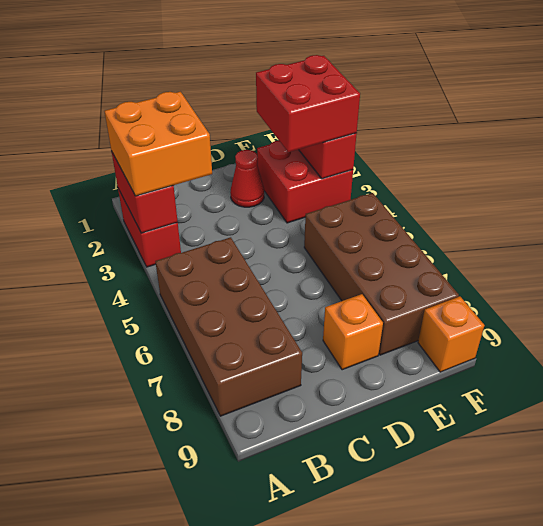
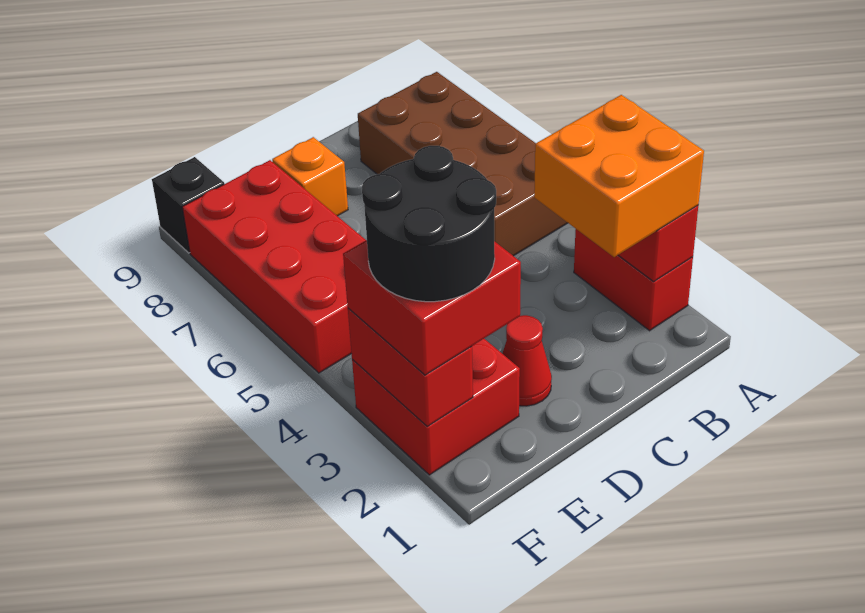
none -> black round brick E2:F3 level 4
brown brick E5:F8 level 1 -> red brick E5:F8 level 1
orange brick F9 level 1 -> black brick F9 level 1

